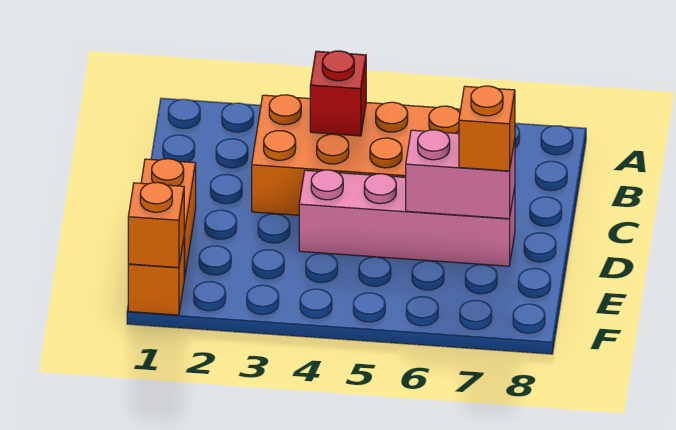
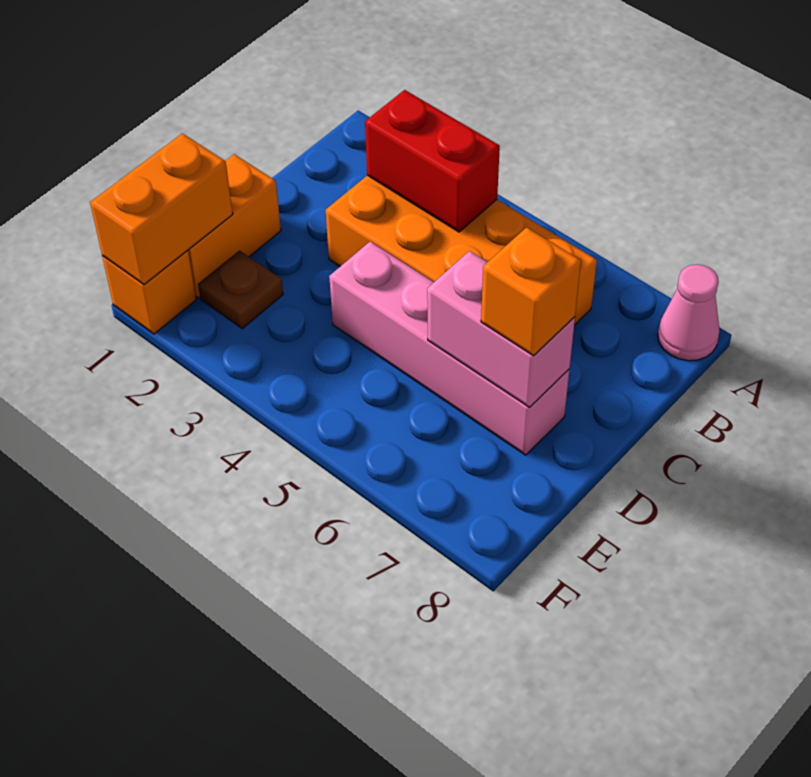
none -> pink cone A8 level 1
red brick B4 level 2 -> red brick B3:B4 level 2
none -> brown plate E2 level 1
orange brick F1 level 2 -> orange brick E1:F1 level 2

